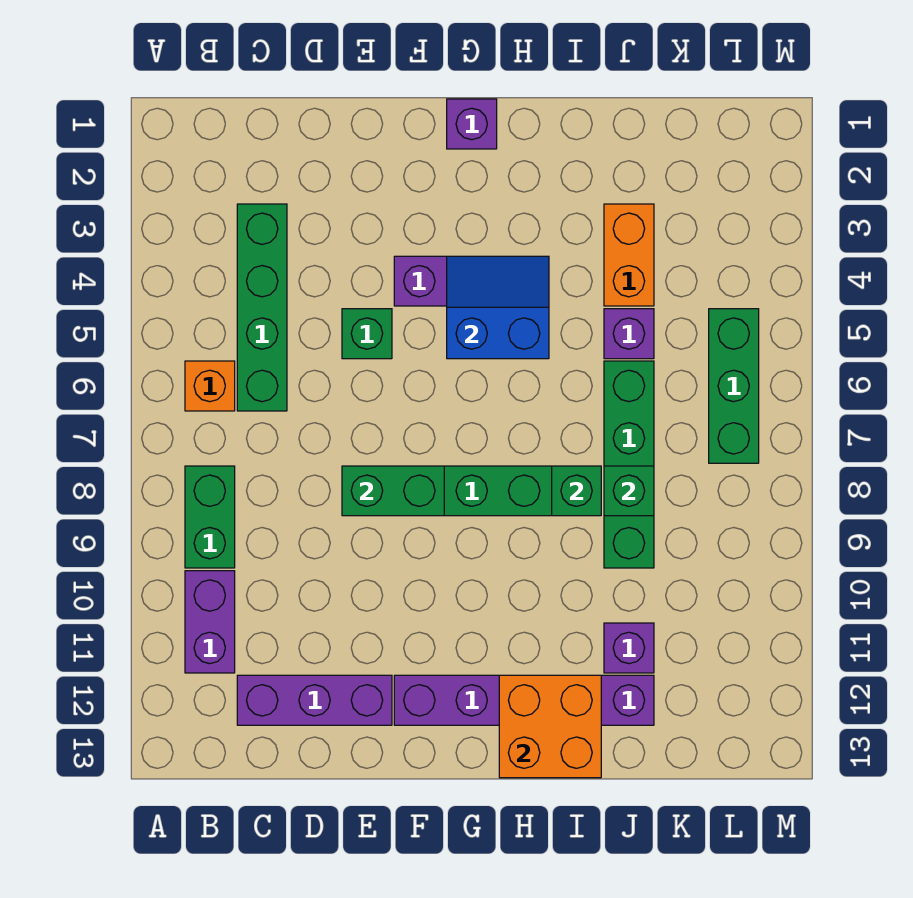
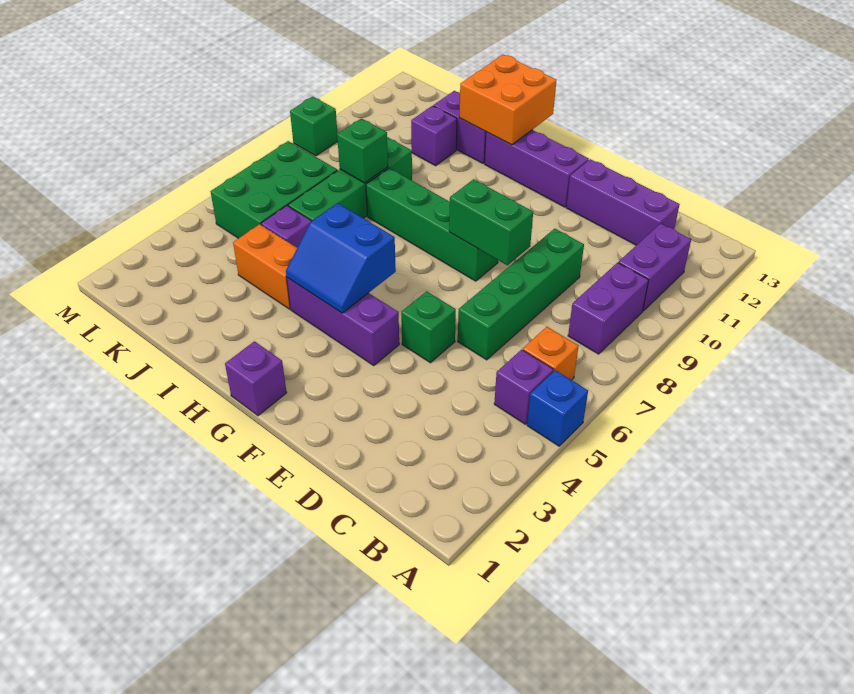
none -> blue brick A5 level 1
none -> purple brick B5 level 1
green brick B8:B9 level 1 -> purple brick B8:B9 level 1
green brick C3:C6 level 1 -> green brick D6:D9 level 1
green brick I8 level 2 -> green brick M9 level 1
orange brick J3:J4 level 1 -> orange brick I4:J4 level 1
green brick L5:L7 level 1 -> green brick K5:L7 level 1

